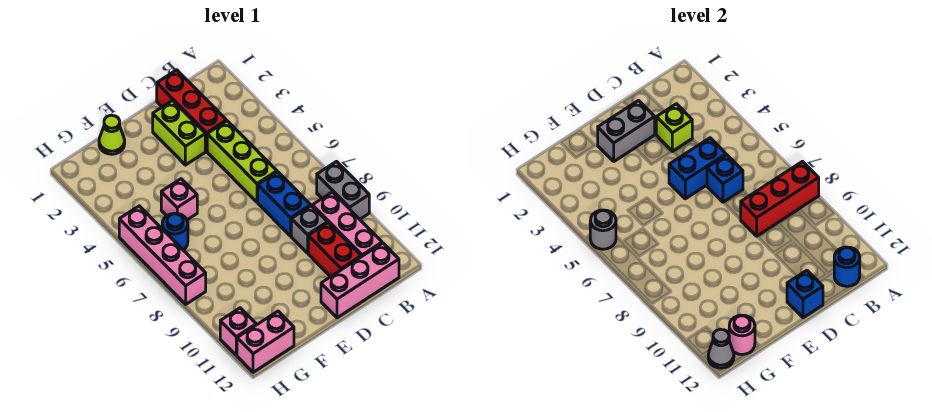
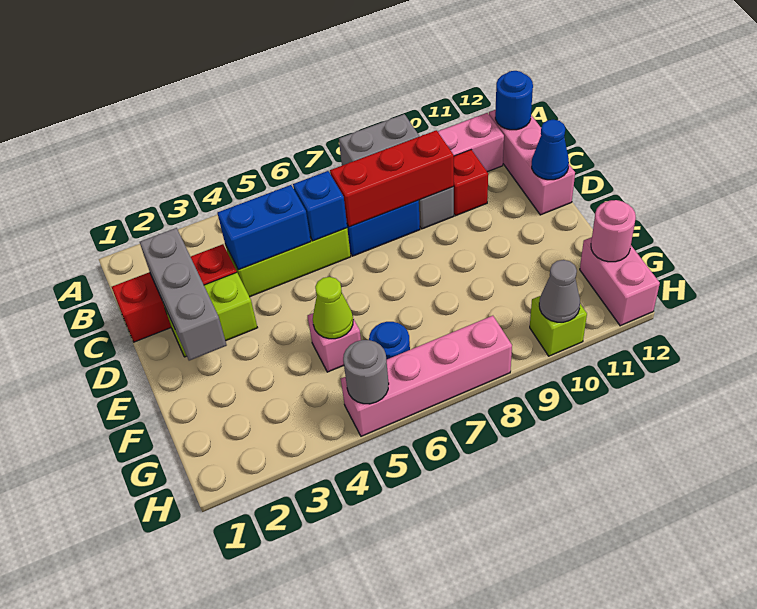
red brick A8:C8 level 2 -> red brick C7:C9 level 2
lime brick C3 level 2 -> lime brick H10 level 1
blue brick C5:D5 level 2 -> blue brick C4:C5 level 2
red brick C10:C11 level 1 -> red brick C10 level 1
grey brick D2:E2 level 2 -> grey brick C2:E2 level 2
blue brick D12 level 2 -> blue cone D12 level 2
lime cone F1 level 1 -> lime cone F5 level 2
pink brick H11 level 1 -> none
grey cone H12 level 2 -> grey cone H10 level 2

